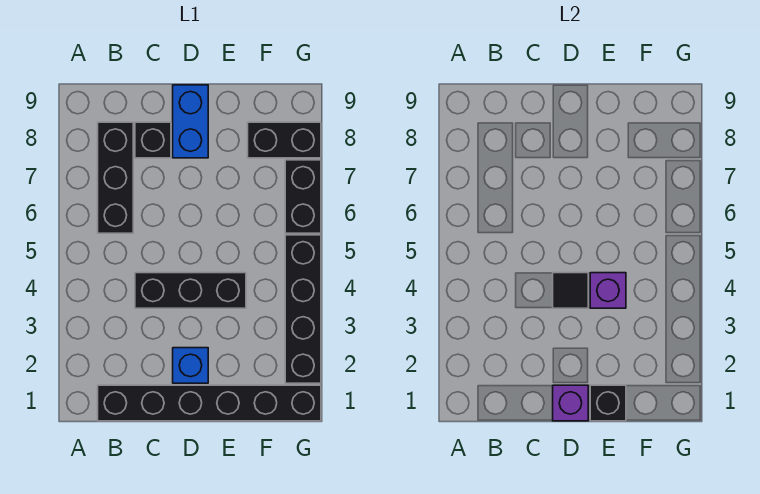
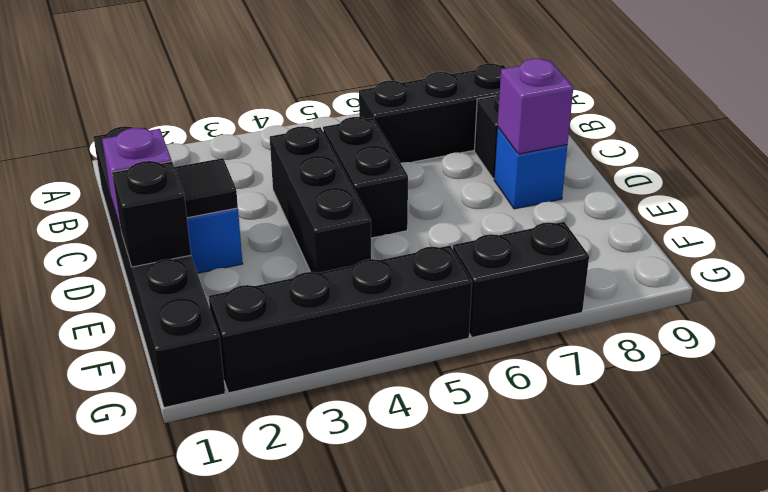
black tile D4 level 2 -> black tile D2 level 2
blue brick D8:D9 level 1 -> blue brick D8 level 1
purple brick E4 level 2 -> purple brick D8 level 2
black brick F8:G8 level 1 -> black brick C5:D5 level 1

